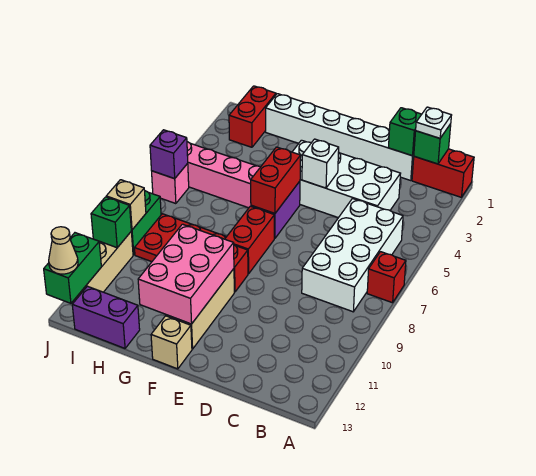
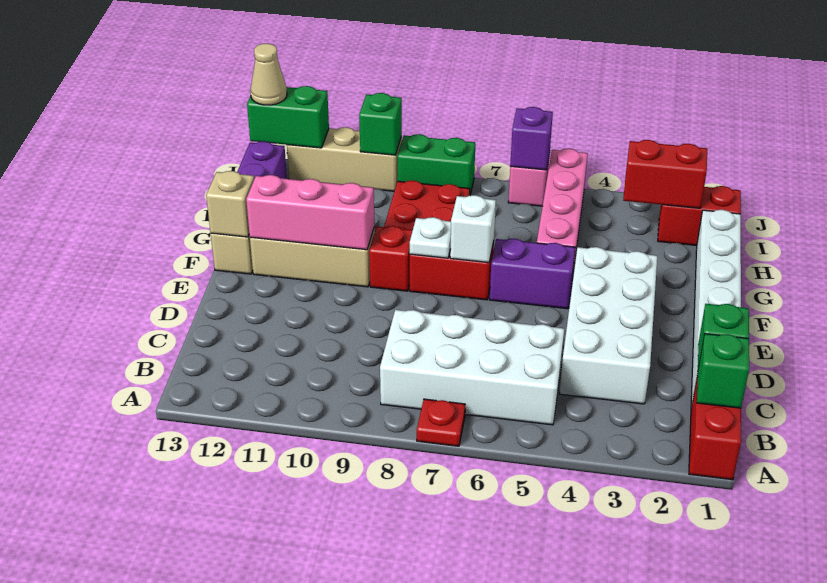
red brick A7 level 1 -> red plate A7 level 1
white plate B1 level 3 -> white plate F8 level 2
white brick E4 level 2 -> white brick F7 level 2
red brick F5:F6 level 2 -> red brick I2:I3 level 2
pink brick F10:G12 level 2 -> pink brick F10:F12 level 2
tan brick J9 level 2 -> tan brick F13 level 2

